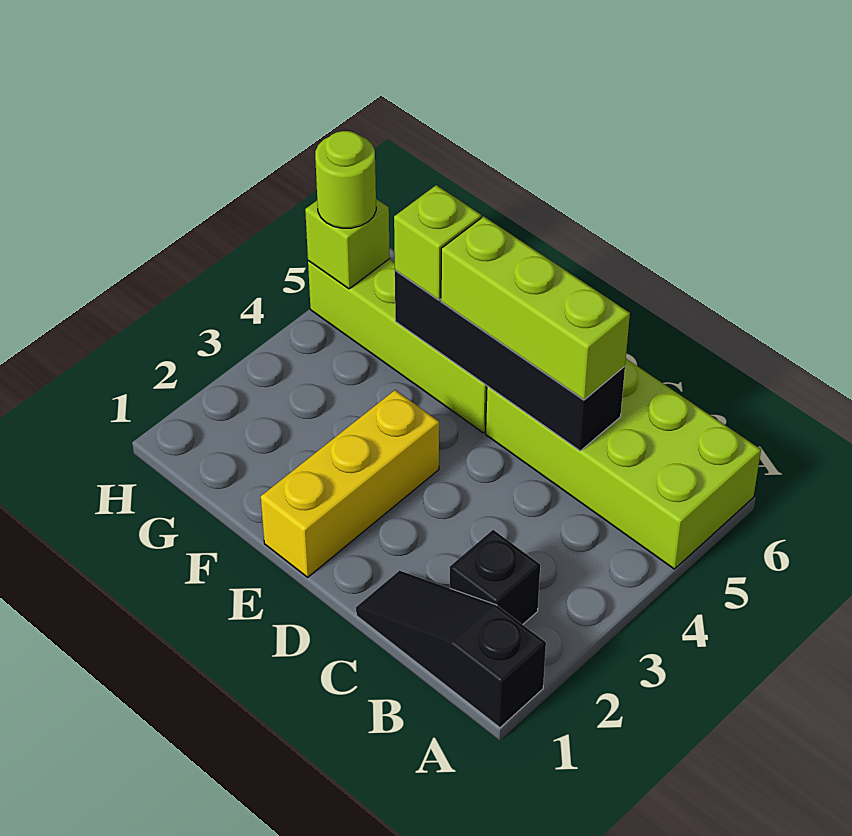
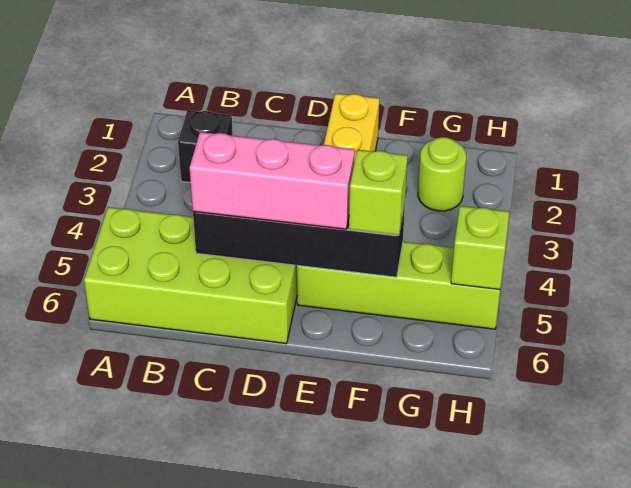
black slope A1:C1 level 1 top A -> none
lime brick C5:E5 level 3 -> pink brick C5:E5 level 3
lime round brick H5 level 3 -> lime round brick G2 level 1

